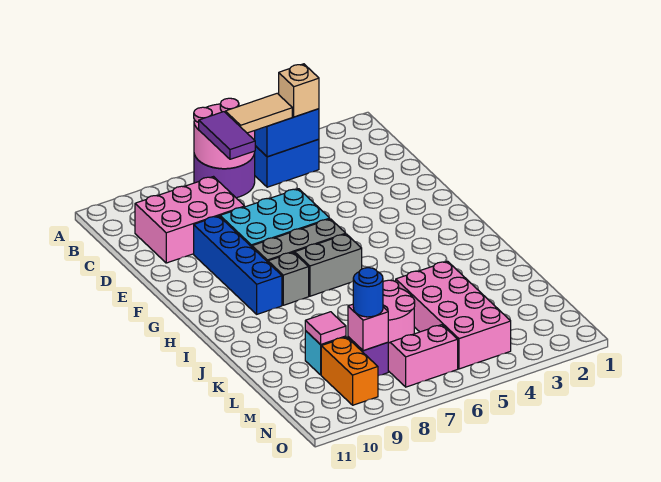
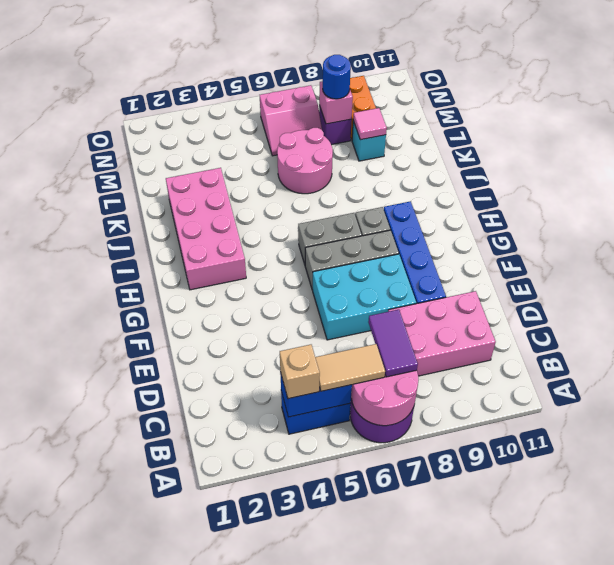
pink brick K4:N5 level 1 -> pink brick H2:K3 level 1

